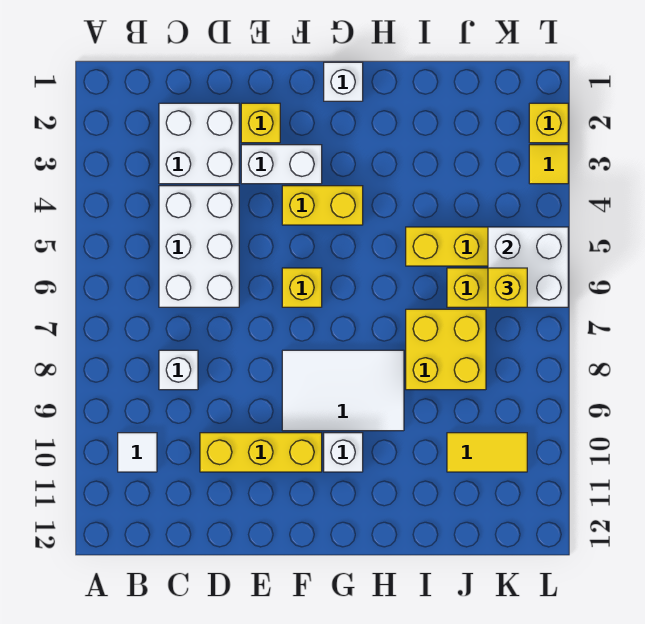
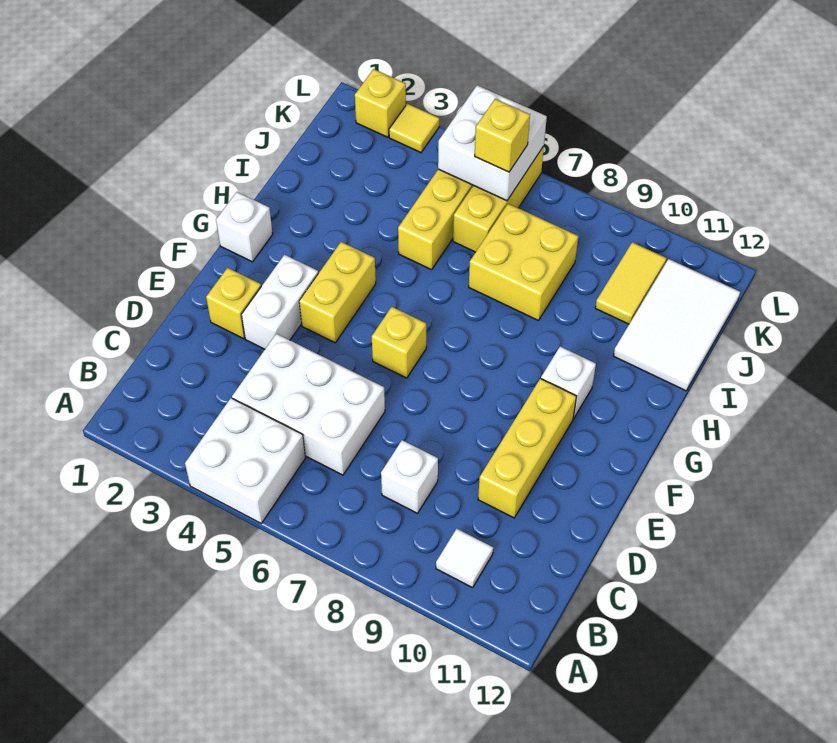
white brick C2:D3 level 1 -> white brick A4:B5 level 1
white tile F8:H9 level 1 -> white tile I11:K12 level 1

